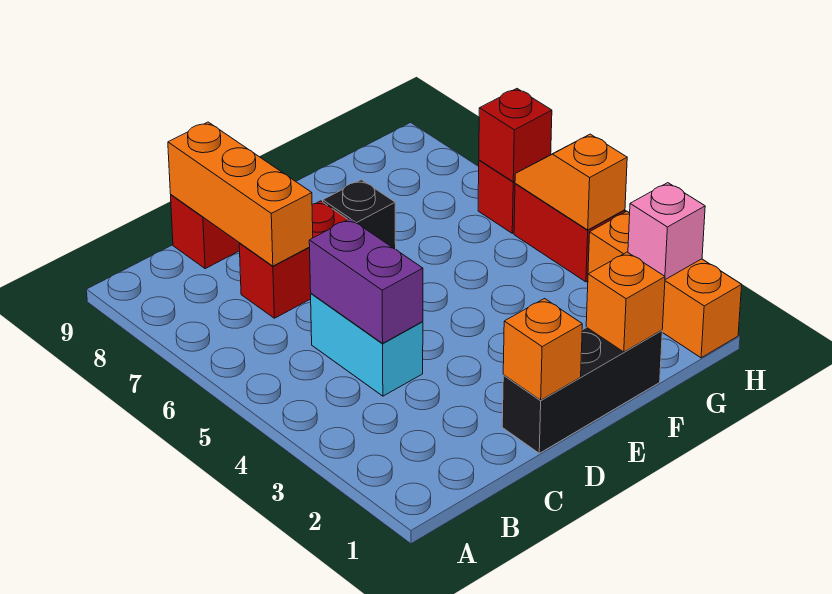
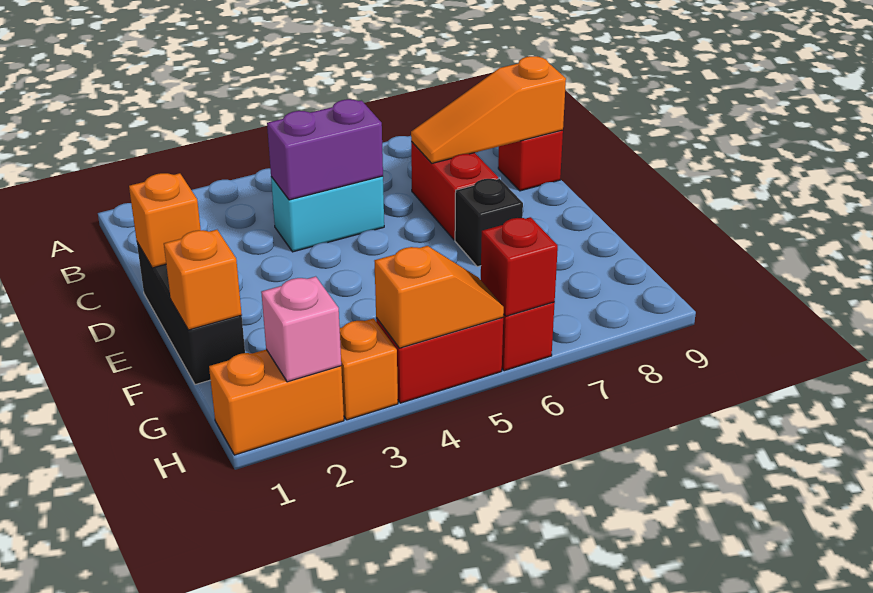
orange brick C7:C9 level 2 -> orange slope C7:C9 level 2 top 9

